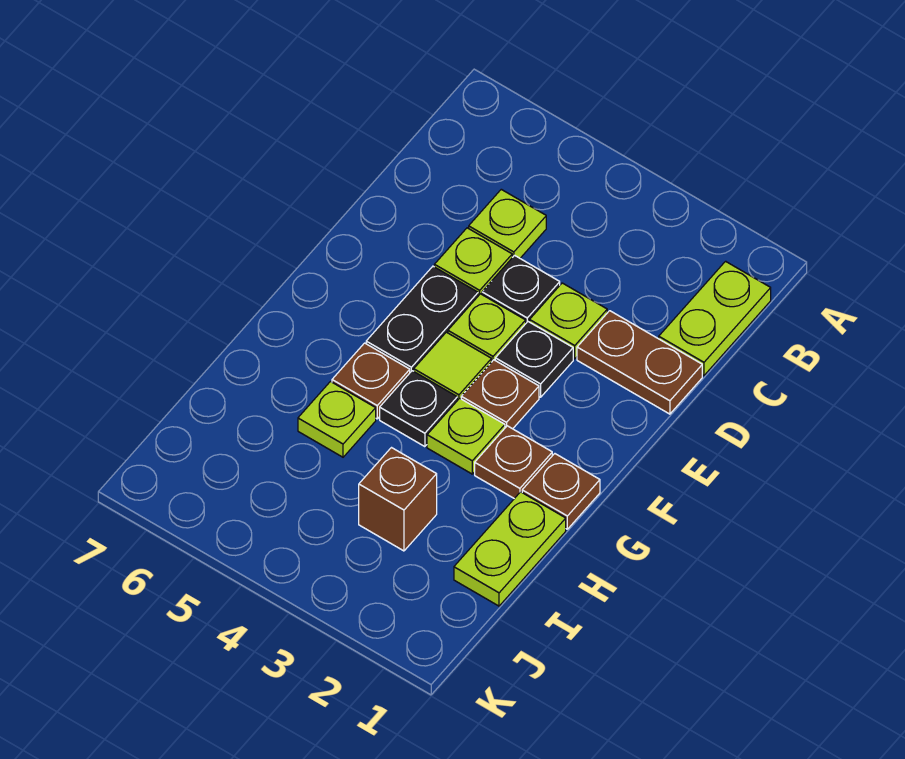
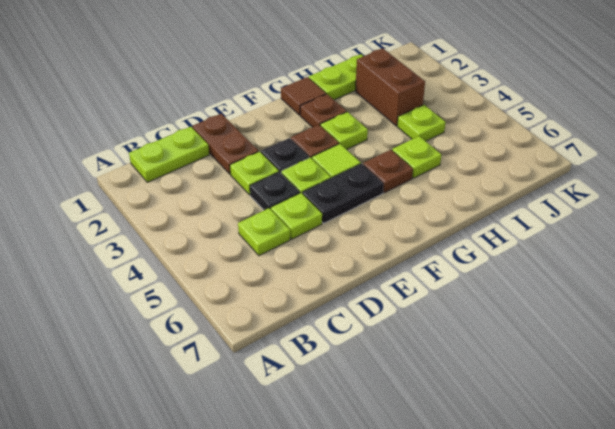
brown plate G1 level 1 -> brown tile G1 level 1
black plate G4 level 1 -> none
brown brick I3 level 1 -> brown brick I2:I3 level 1
none -> lime plate I4 level 1

